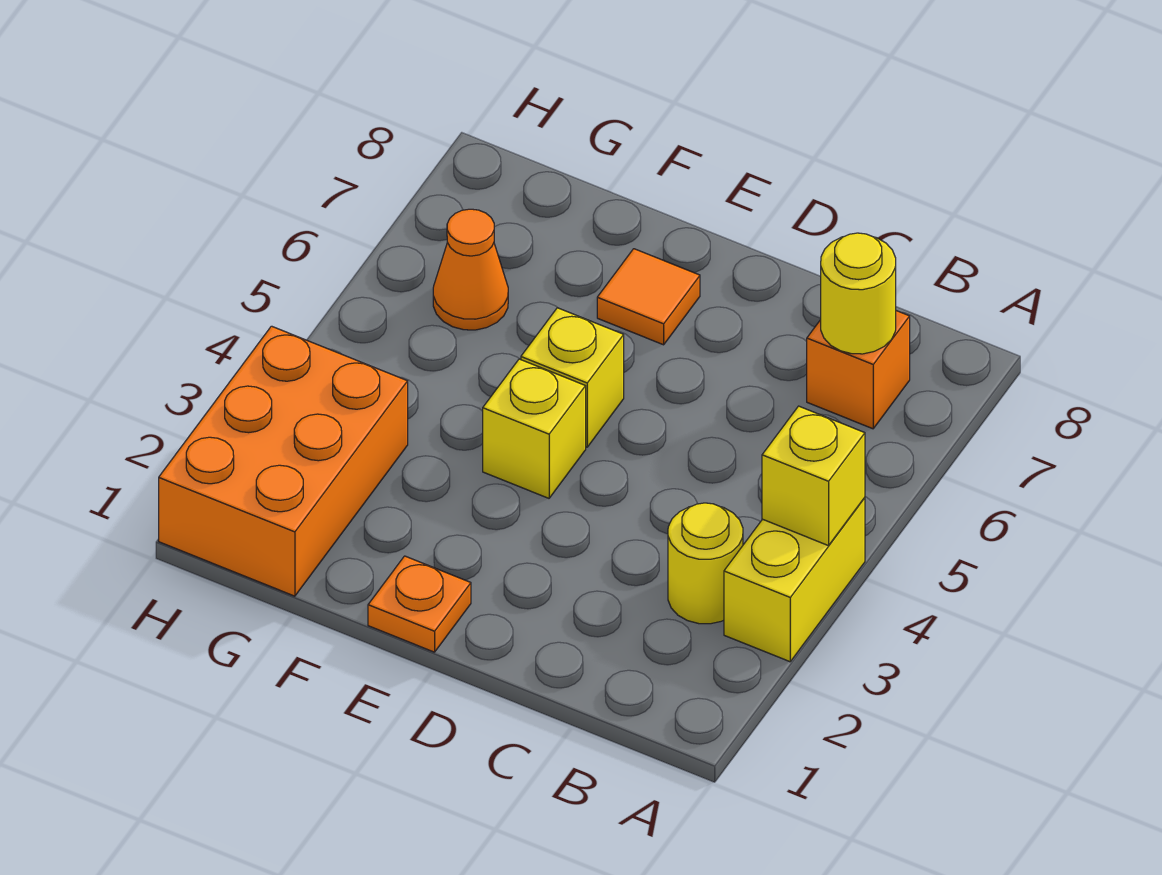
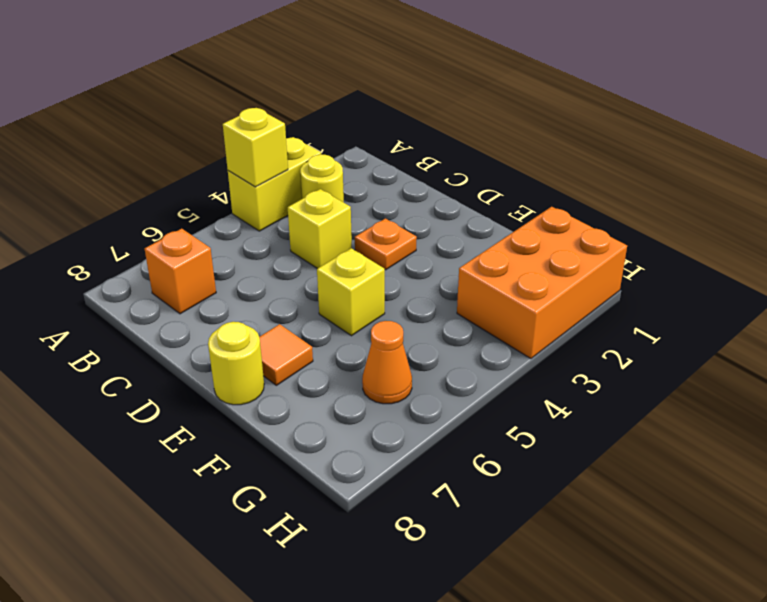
yellow round brick B7 level 2 -> yellow round brick E8 level 1
orange plate E1 level 1 -> orange plate D3 level 1
yellow brick E4 level 1 -> yellow brick C4 level 1

